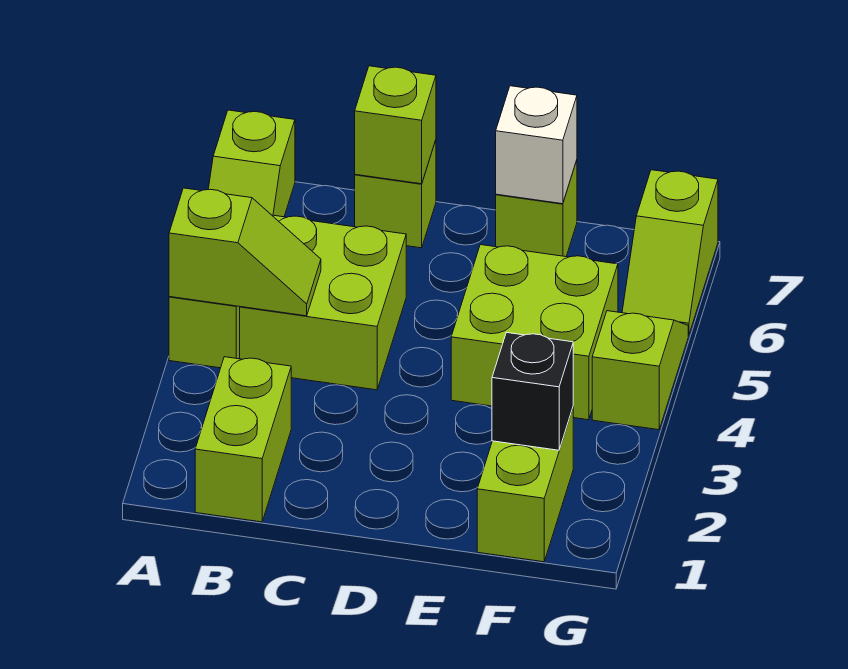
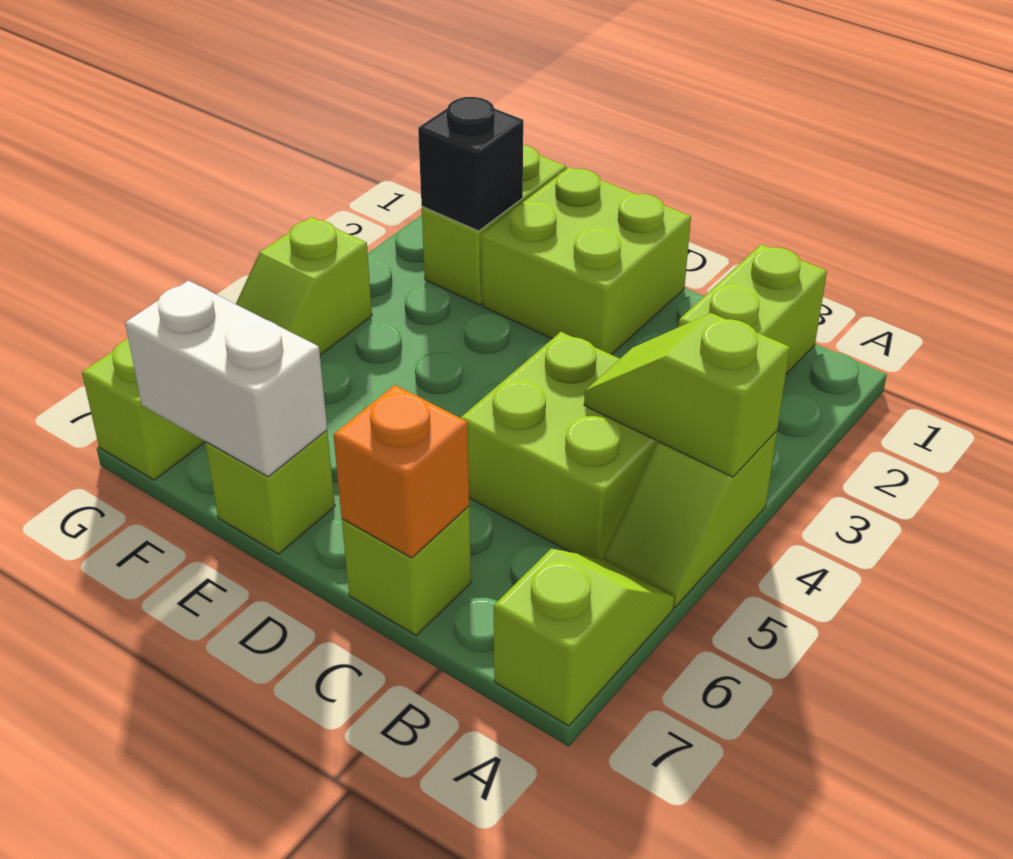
lime brick C7 level 2 -> orange brick C7 level 2
lime brick E4:F5 level 1 -> lime brick D1:E2 level 1
white brick E7 level 2 -> white brick E7:F7 level 2

